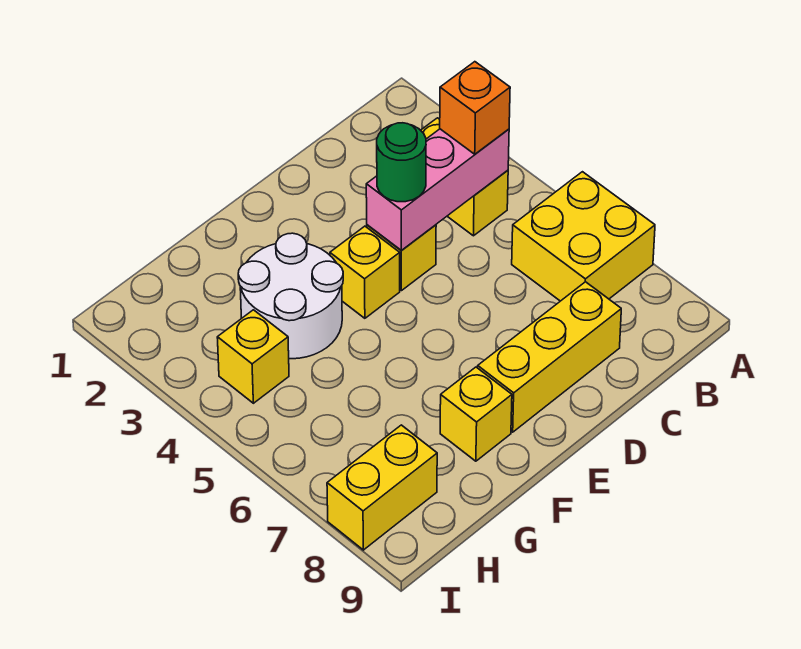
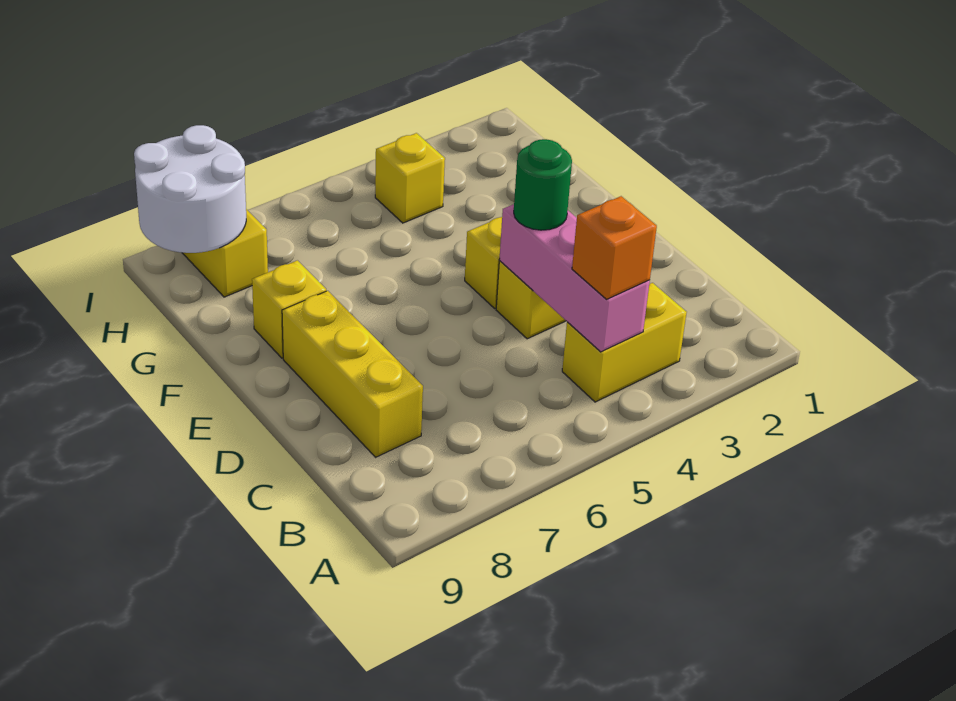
yellow brick A6:B7 level 1 -> none
white round brick F3:G4 level 1 -> white round brick H8:I9 level 2

